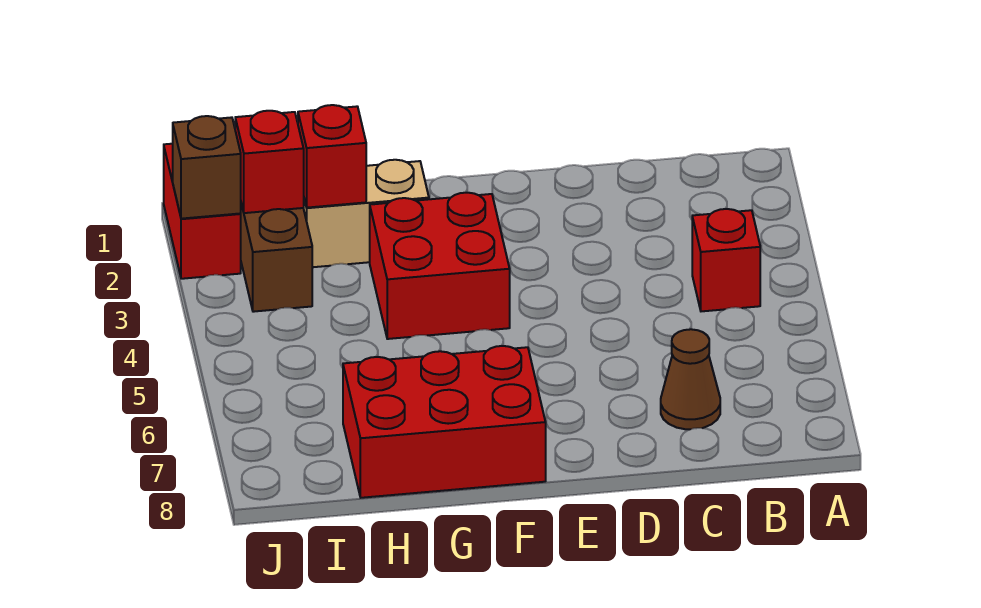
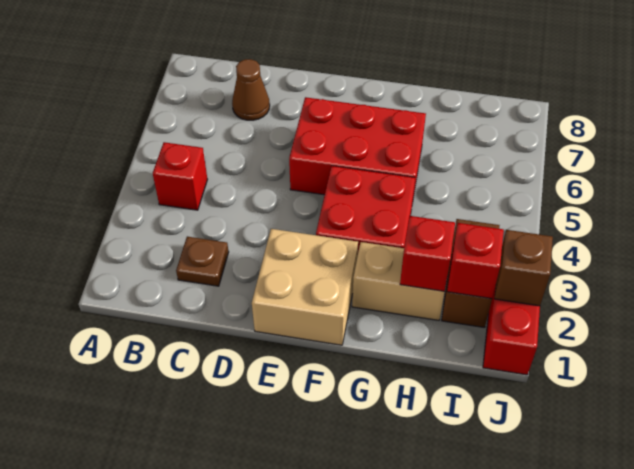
none -> brown plate C2 level 1
none -> tan brick E1:F2 level 1
red brick F7:H8 level 1 -> red brick E5:G6 level 1

